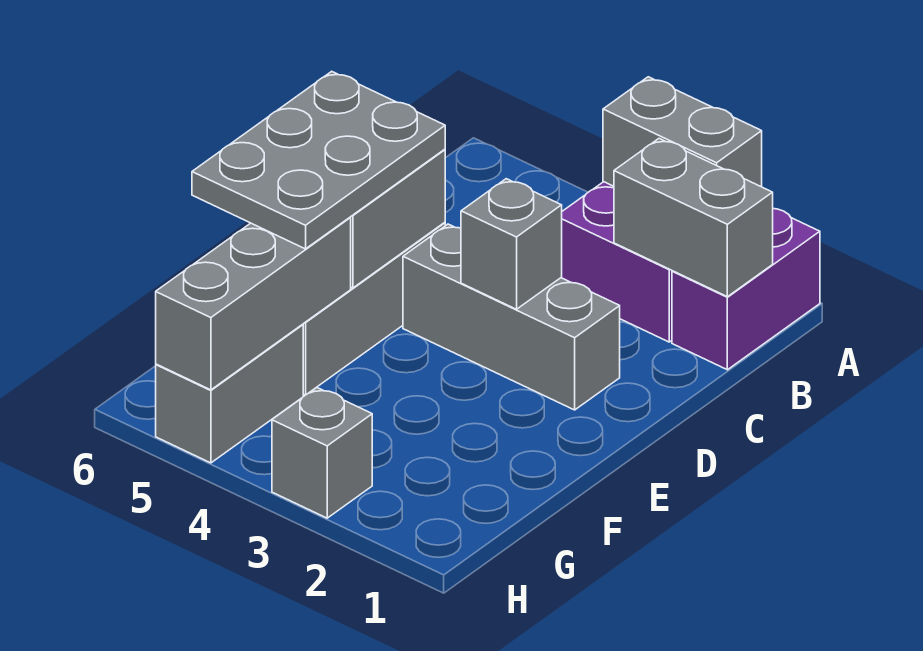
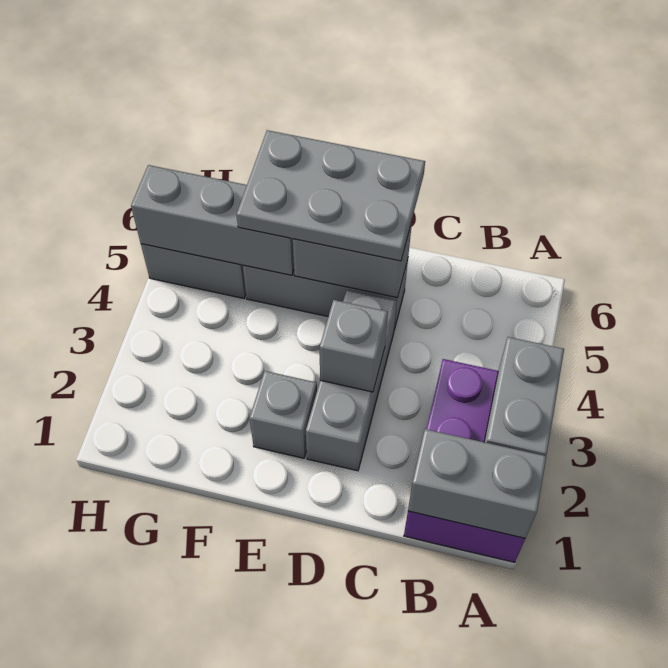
grey brick B1:B2 level 2 -> grey brick A1:B1 level 2
grey brick H3 level 1 -> grey brick E2 level 1

